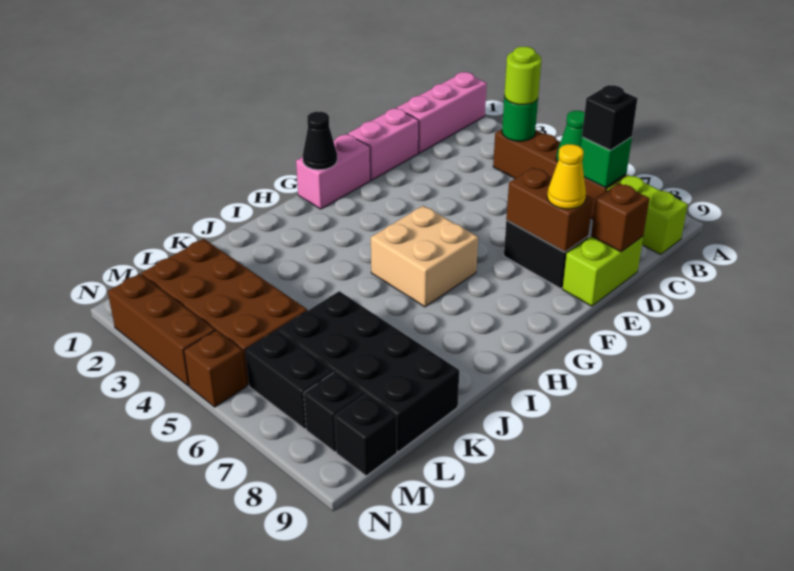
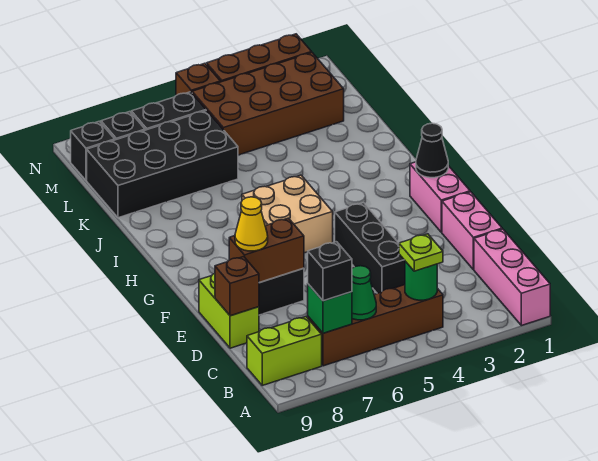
lime round brick B4 level 3 -> lime plate B4 level 3
none -> black brick D4:F4 level 1

